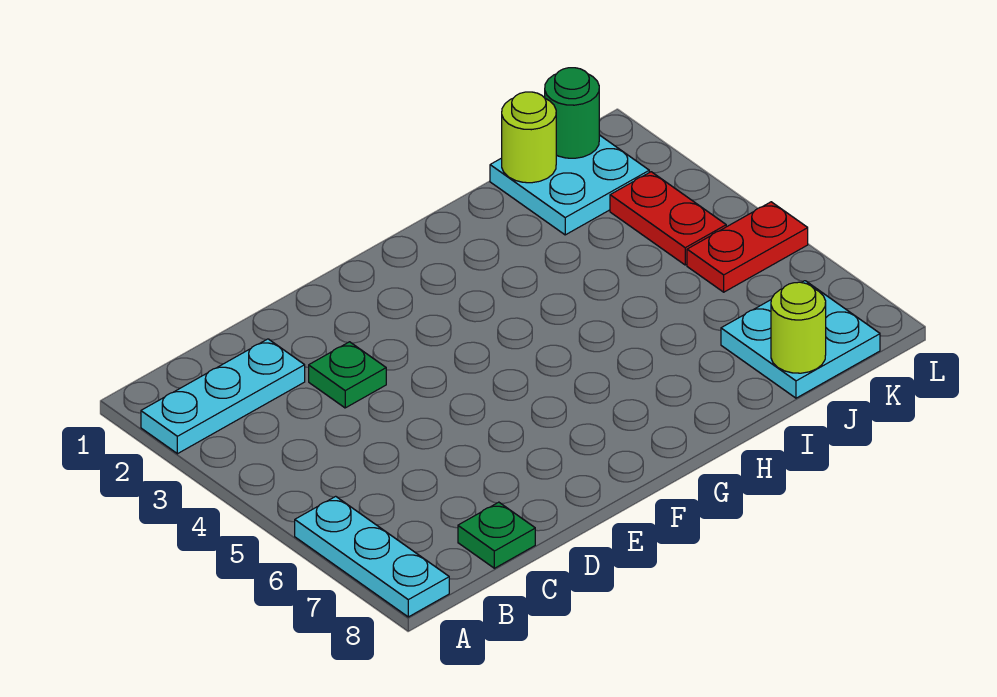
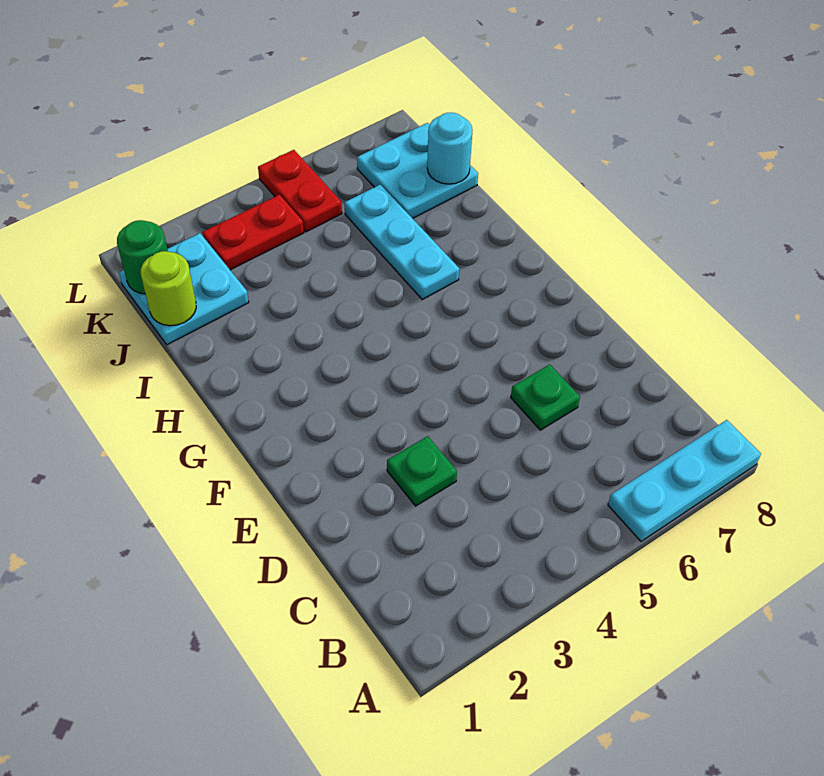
cyan plate A2:C2 level 1 -> cyan plate H6:J6 level 1
green plate C8 level 1 -> green plate D6 level 1
lime round brick J8 level 2 -> cyan round brick J8 level 2

